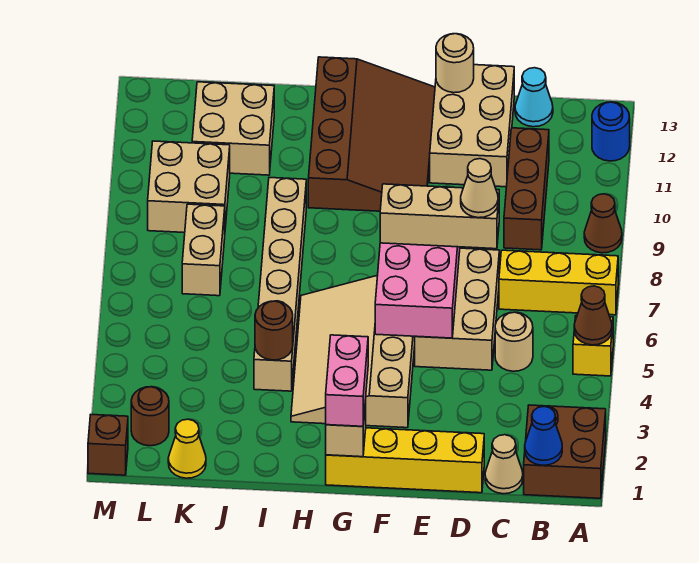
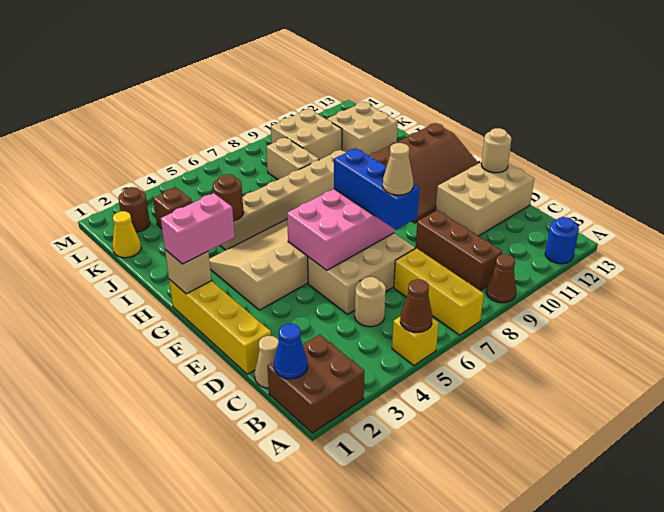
brown brick C9:C11 level 1 -> brown brick B9:D9 level 1
cyan cone C13 level 1 -> none
tan brick D7:F7 level 3 -> blue brick D7:F7 level 3
tan brick K7:K8 level 1 -> tan brick J8:K8 level 1
brown brick M1 level 1 -> brown brick K3 level 1

